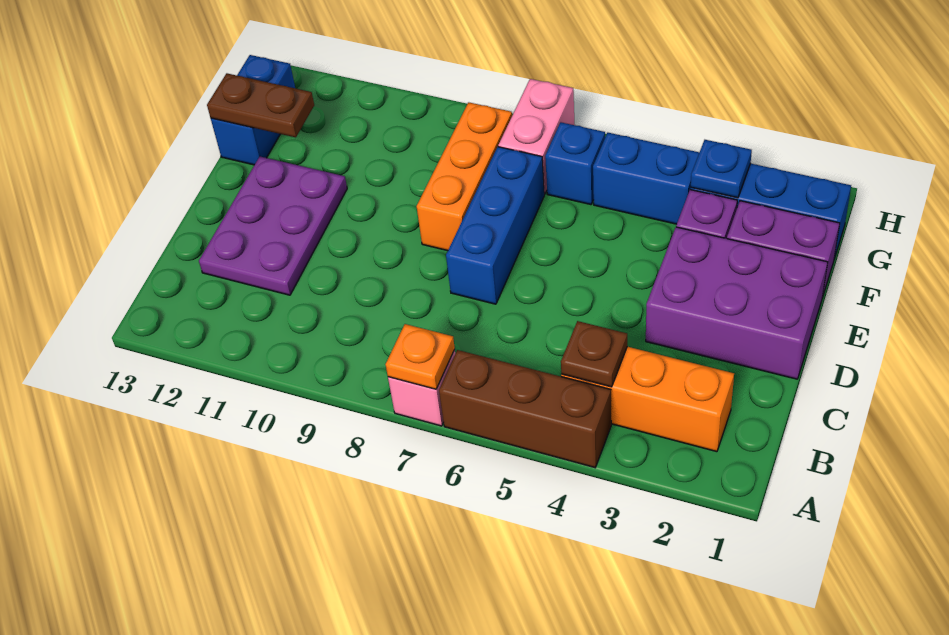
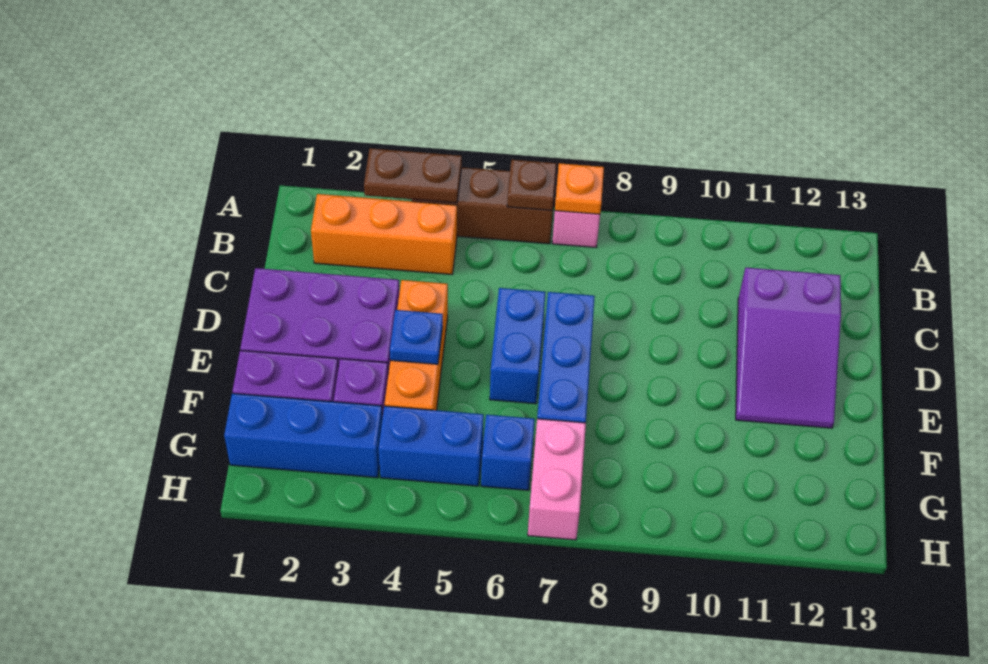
brown plate B4 level 2 -> brown plate A6 level 2
purple plate C11:E12 level 1 -> purple slope C11:E12 level 1 top C
orange brick E8:G8 level 1 -> orange brick D4:F4 level 1
brown plate F12:F13 level 2 -> brown plate A3:A4 level 2
blue brick F13:G13 level 1 -> blue brick D6:E6 level 1
blue plate G3 level 2 -> blue plate E4 level 2

